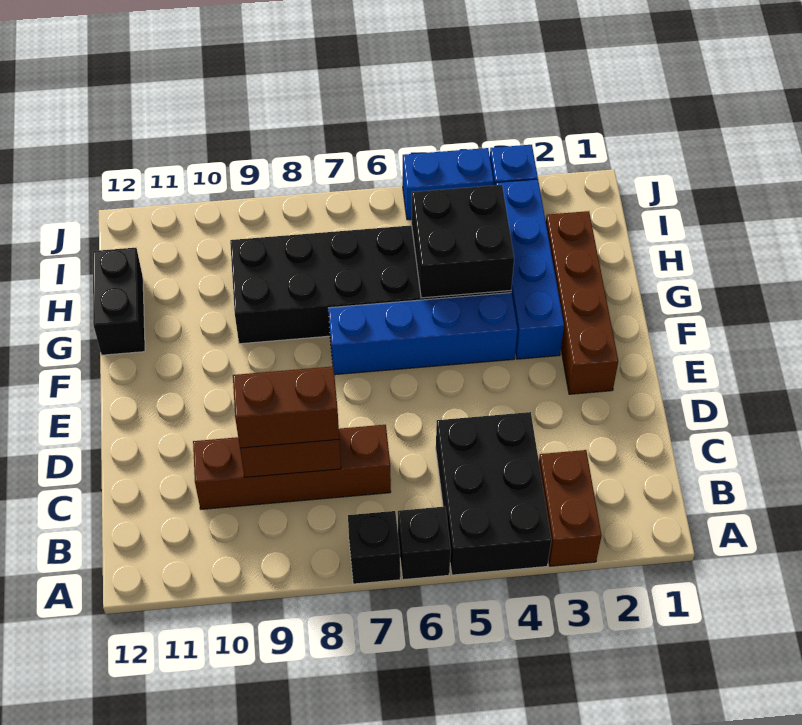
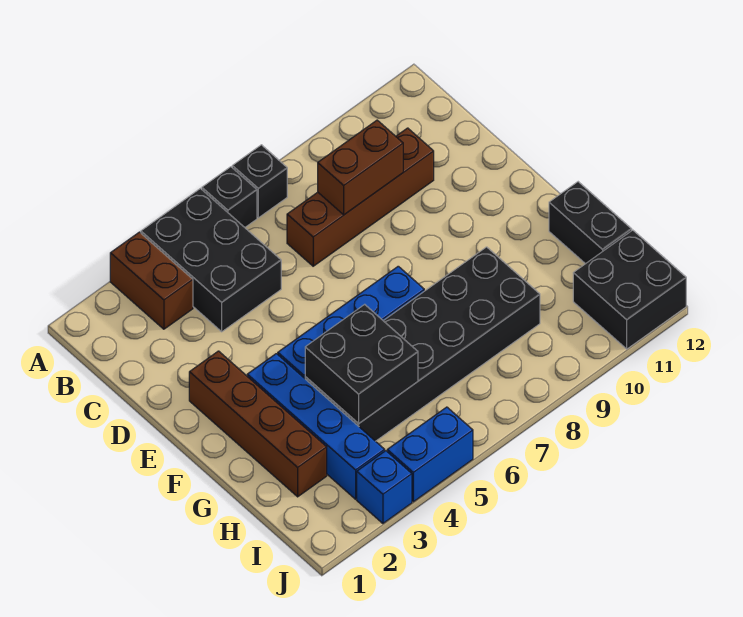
brown brick C8:C9 level 3 -> none
none -> black brick I11:J12 level 1

